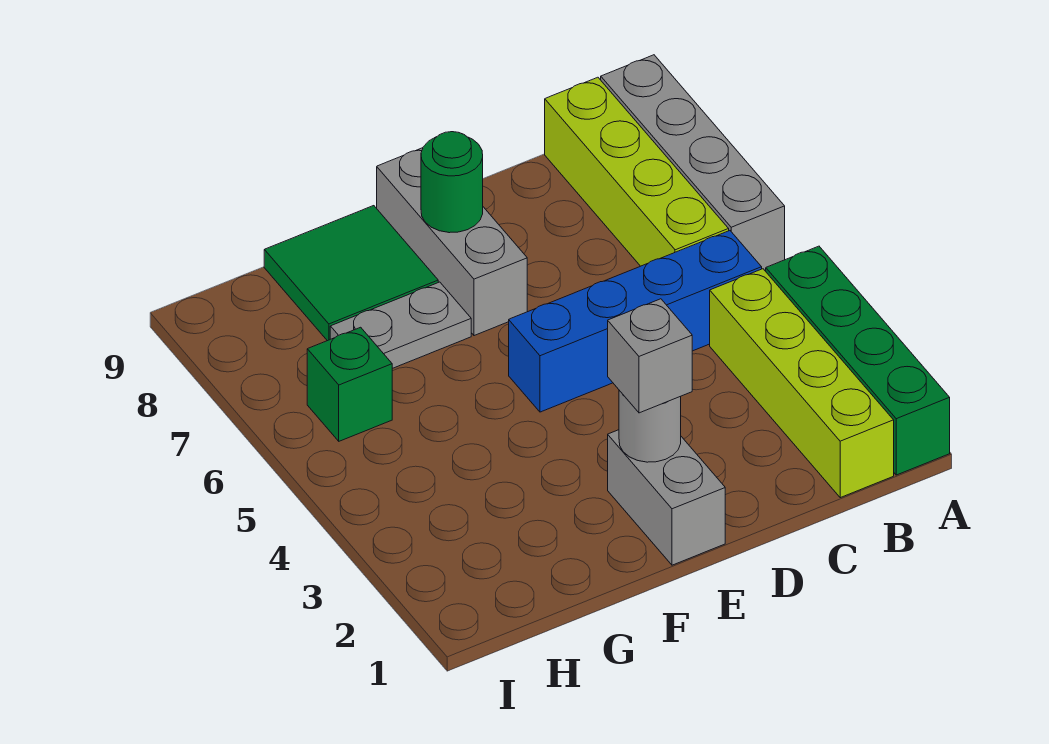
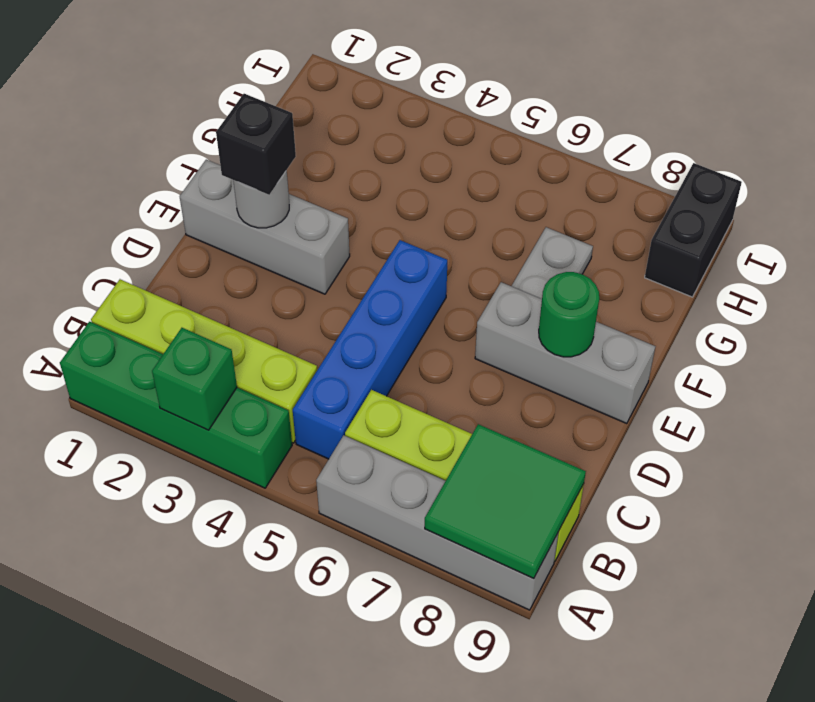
grey brick E1:E2 level 1 -> grey brick E1:E3 level 1
grey brick E2 level 3 -> black brick E2 level 3
green tile F8:G9 level 1 -> green tile A8:B9 level 2
green brick H6 level 1 -> green brick A3 level 2
none -> black brick H9:I9 level 1

